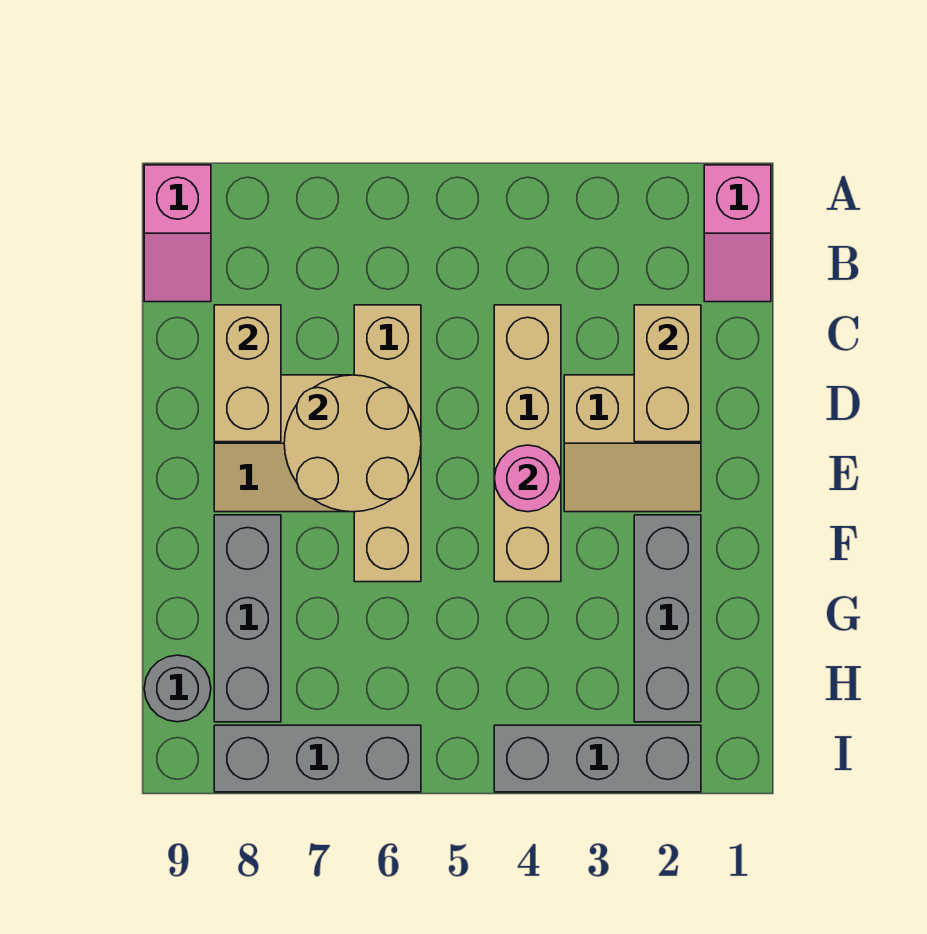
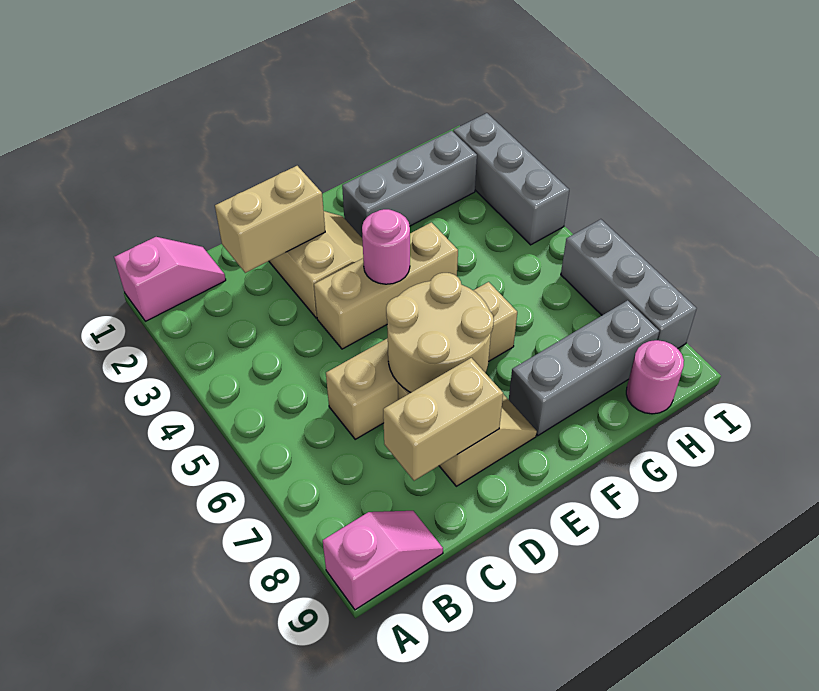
tan brick C4:F4 level 1 -> tan brick D4:F4 level 1
grey round brick H9 level 1 -> pink round brick H9 level 1

